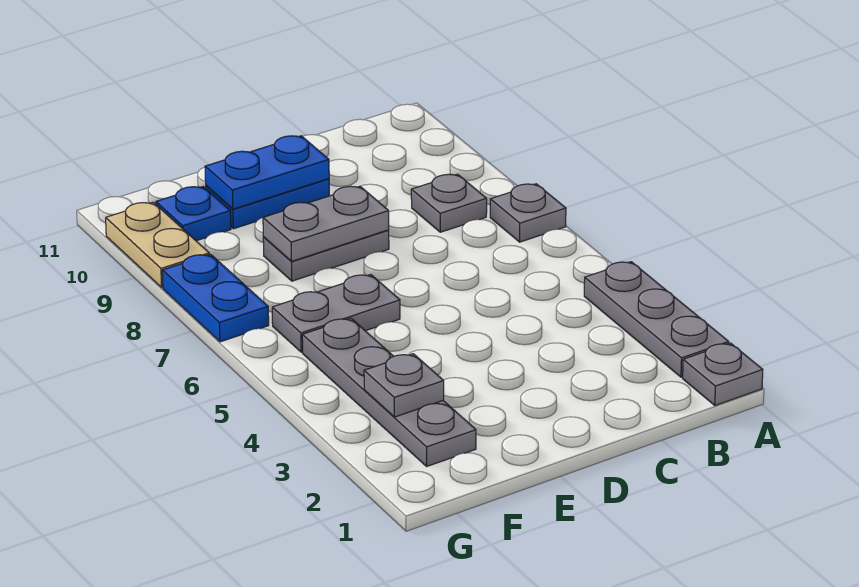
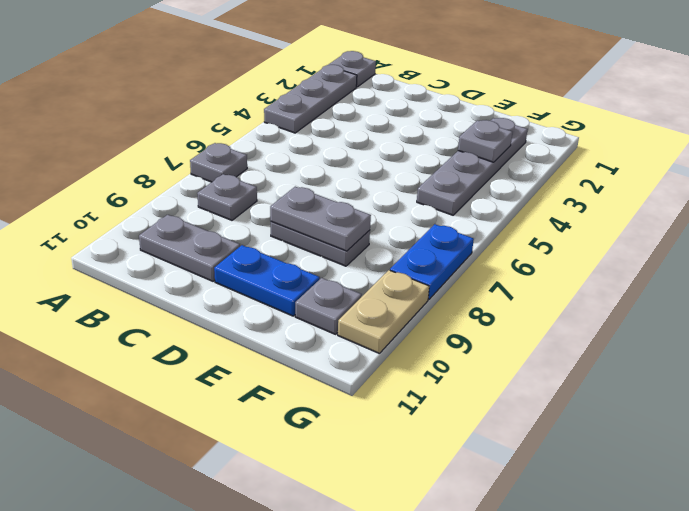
blue plate D10:E10 level 2 -> none
grey plate E6:F6 level 1 -> grey plate B10:C10 level 1
blue plate F10 level 1 -> grey plate F10 level 1

